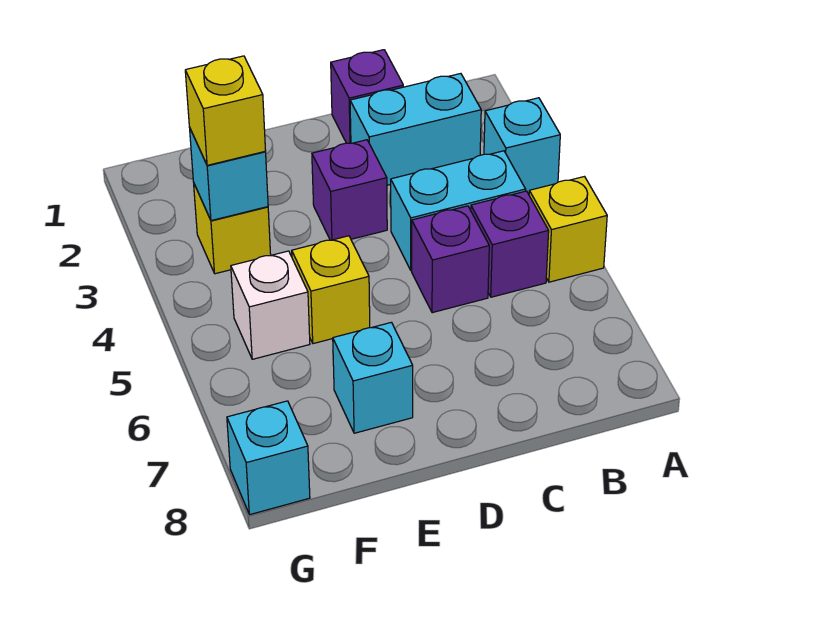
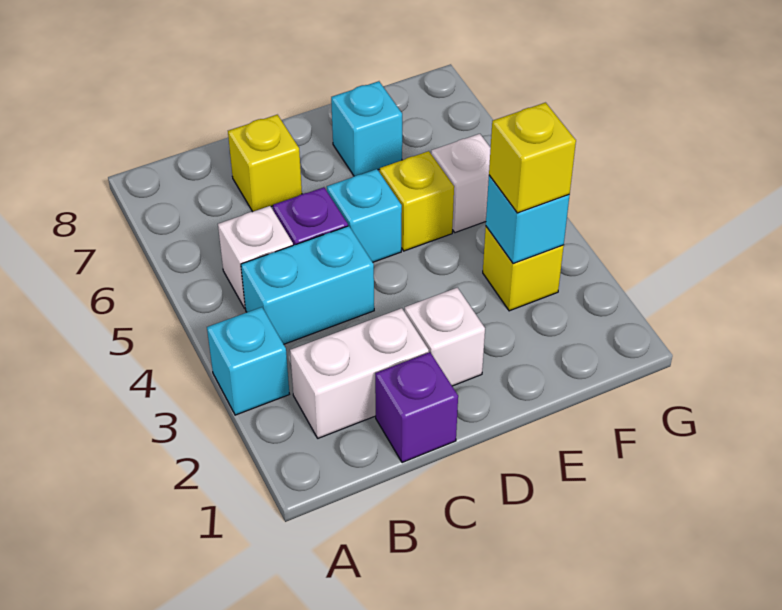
yellow brick A5 level 1 -> yellow brick C7 level 1
cyan brick B2:C2 level 1 -> white brick B2:C2 level 1
purple brick B5 level 1 -> white brick B5 level 1
none -> white brick D2 level 1
purple brick D3 level 1 -> none
cyan brick G8 level 1 -> cyan brick D5 level 1

